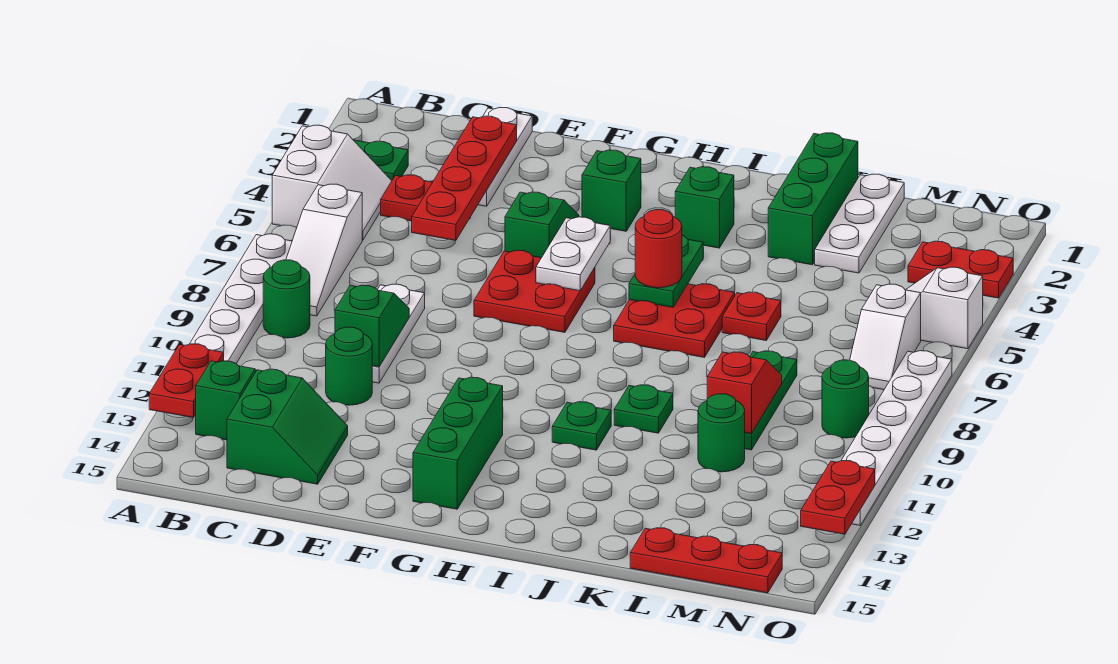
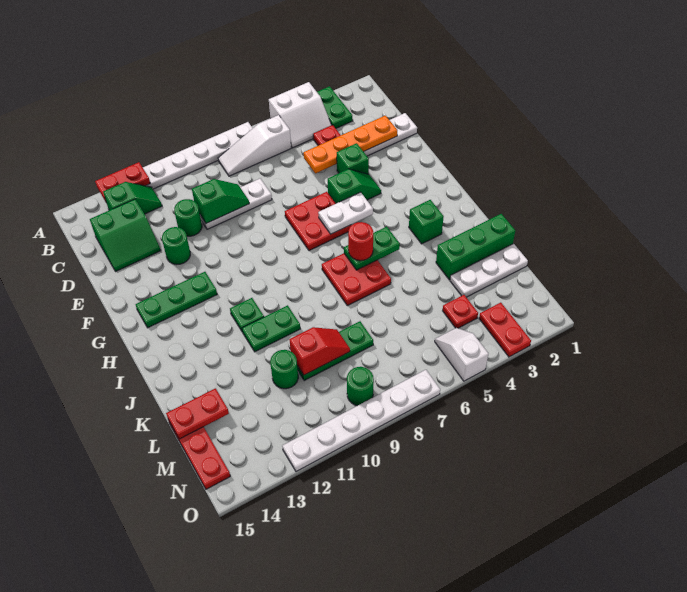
green round brick B9 level 1 -> green round brick E12 level 1
red plate D2:D5 level 2 -> orange plate D2:D5 level 2
green brick G3 level 1 -> green brick E4 level 1
green brick G12:G14 level 1 -> green plate G12:G14 level 1
green plate J10 level 1 -> green plate J10:J11 level 1
red plate K6 level 1 -> red plate M4 level 1
white slope N6:N7 level 1 top 6 -> none
red plate O12:O13 level 2 -> red plate L14:L15 level 2

